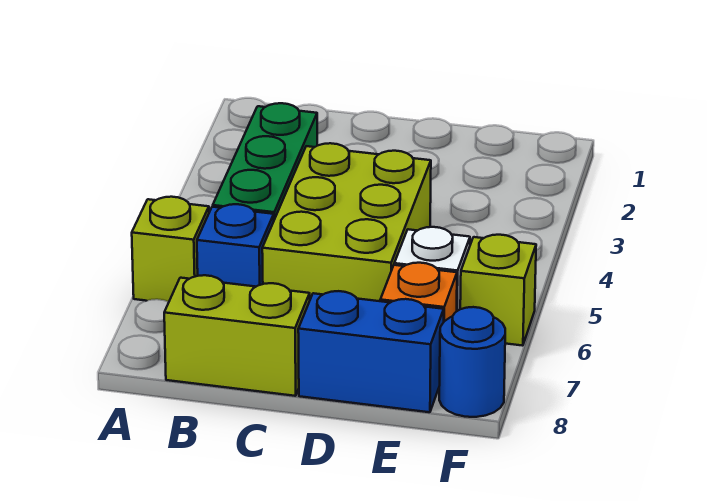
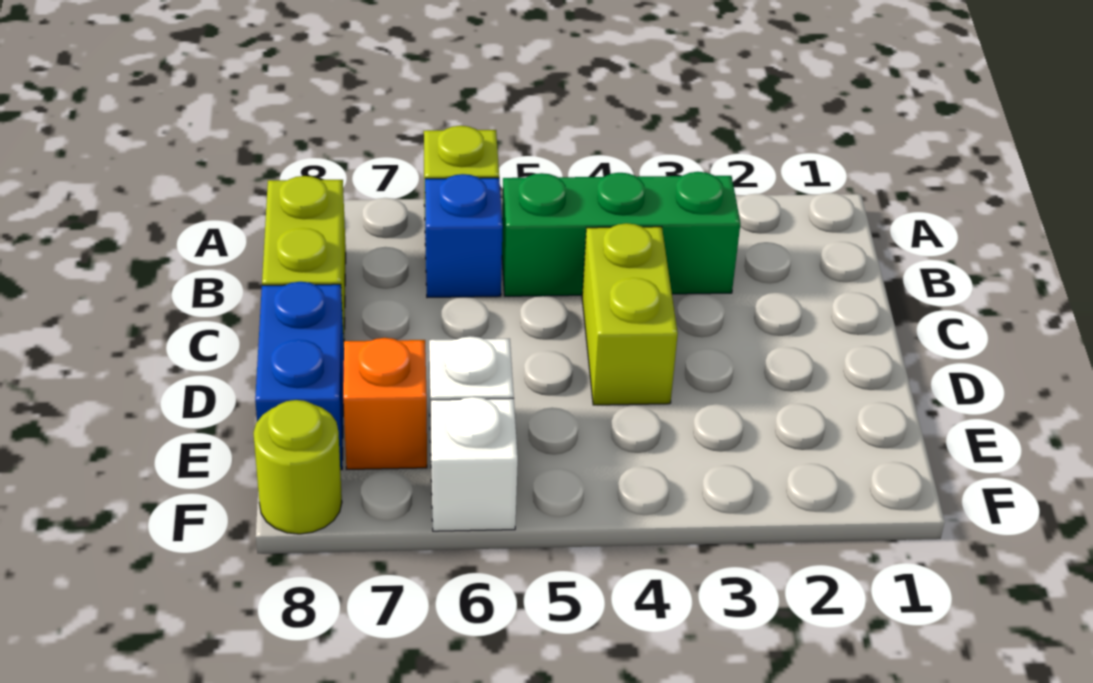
lime brick C4:D6 level 1 -> lime brick C4:D4 level 1
lime brick F6 level 1 -> white brick F6 level 1
blue round brick F8 level 1 -> lime round brick F8 level 1

